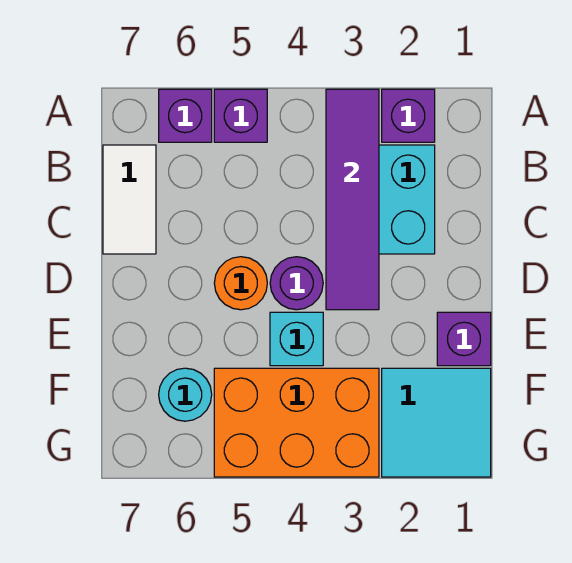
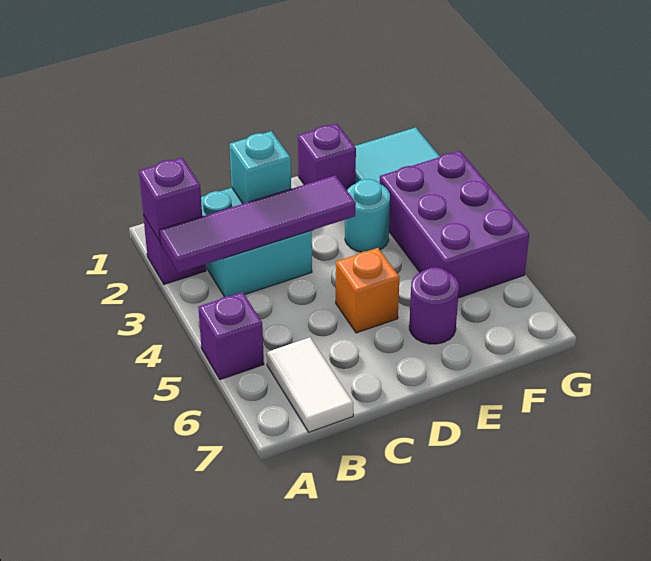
purple brick A6 level 1 -> purple brick A2 level 2
white tile B7:C7 level 1 -> white tile B6:B7 level 1
purple round brick D4 level 1 -> purple round brick E6 level 1
orange round brick D5 level 1 -> orange brick D5 level 1
cyan brick E4 level 1 -> cyan brick C2 level 2
orange brick F3:G5 level 1 -> purple brick F3:G5 level 1
cyan round brick F6 level 1 -> cyan round brick E3 level 1

